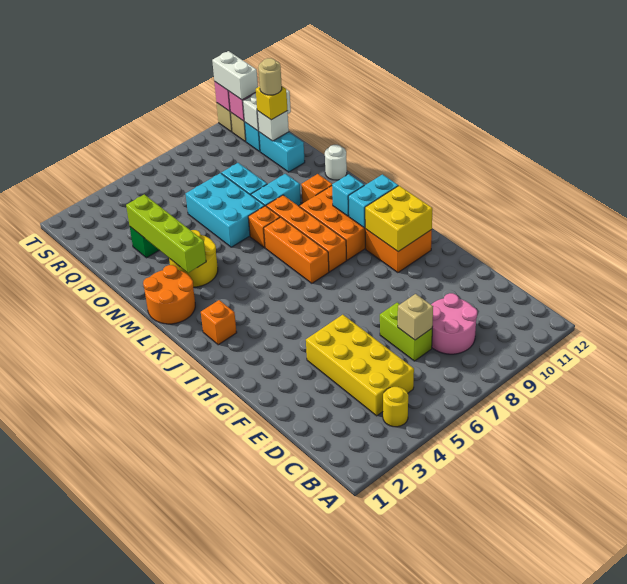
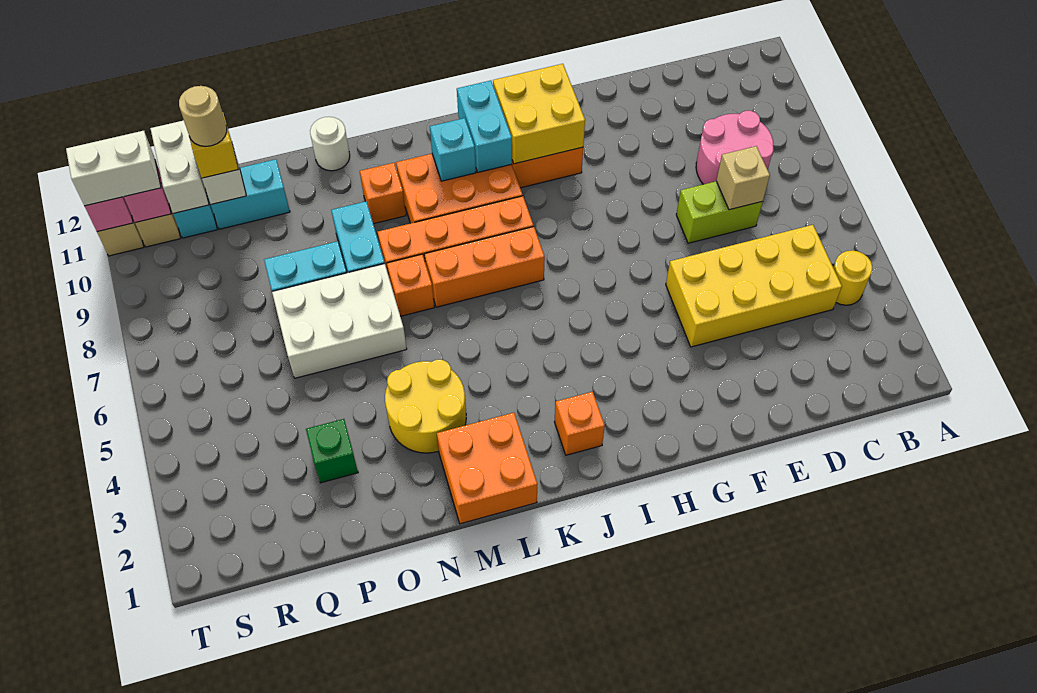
orange round brick L1:M2 level 1 -> orange brick L1:M2 level 1
lime brick M3:P3 level 2 -> none
cyan brick N6:P7 level 1 -> white brick N6:P7 level 1

